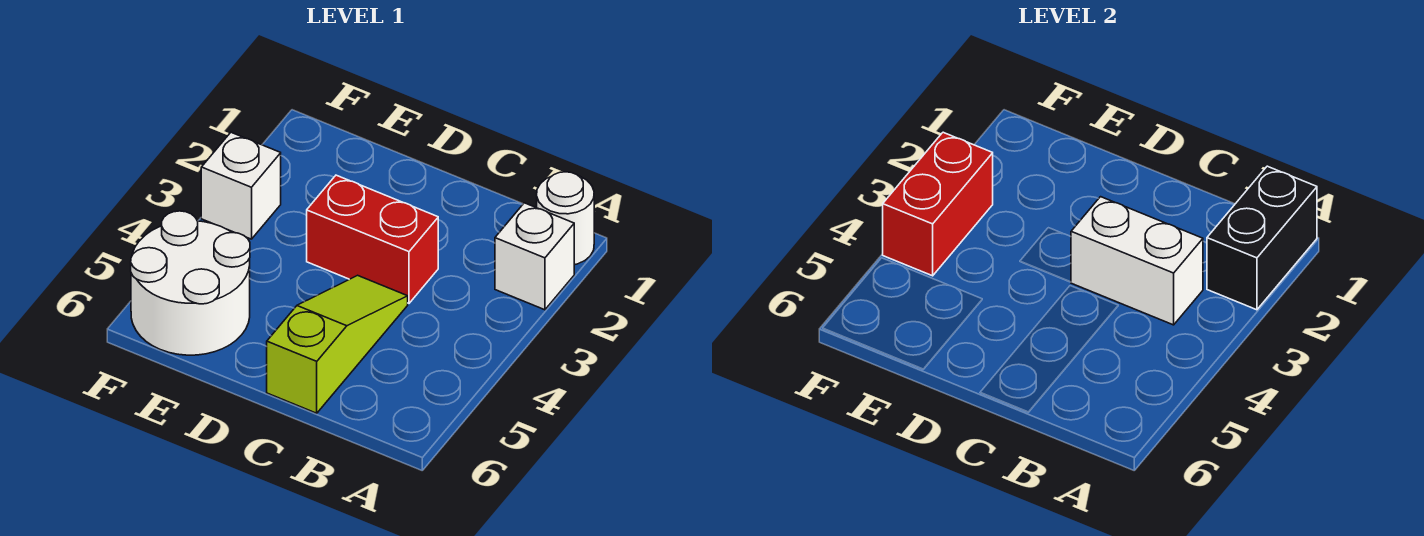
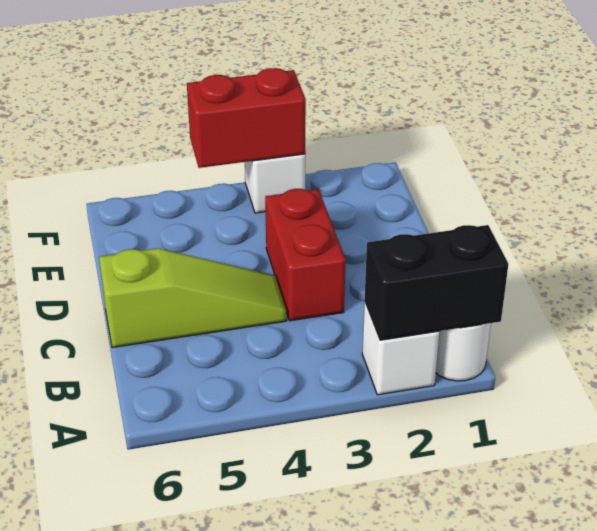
white brick B3:C3 level 2 -> none
white round brick E5:F6 level 1 -> none

